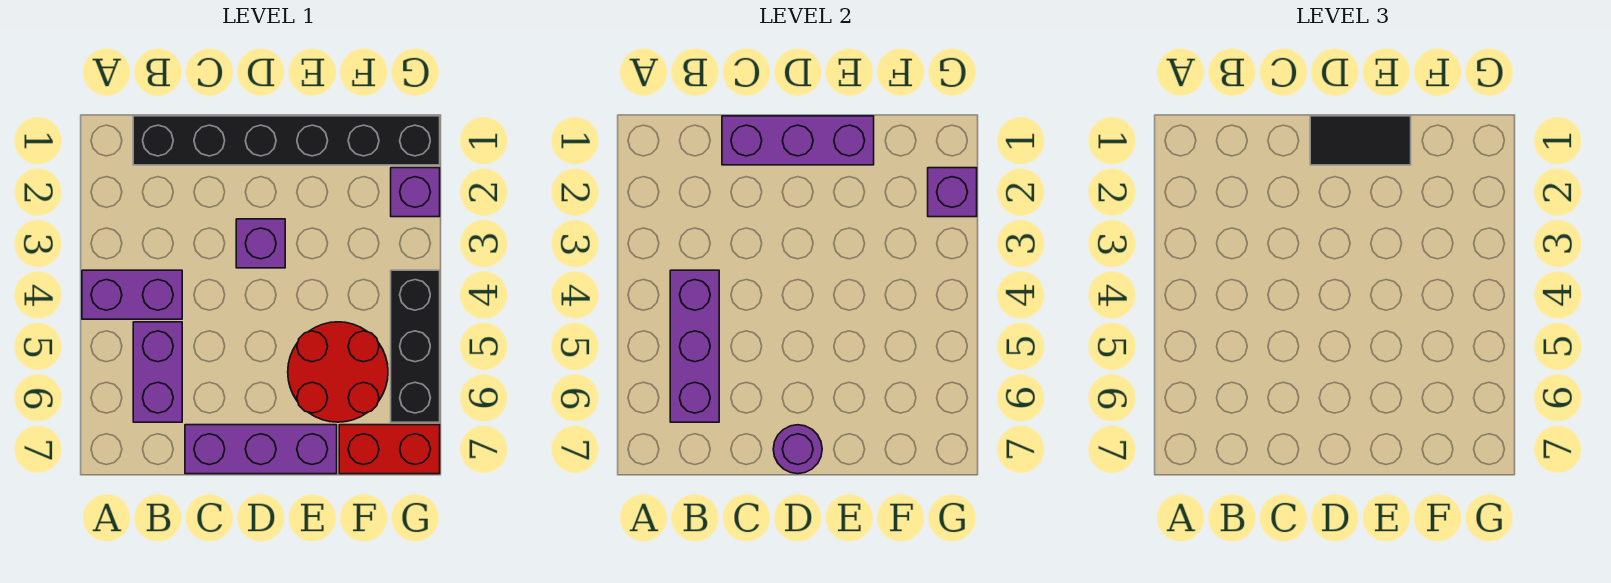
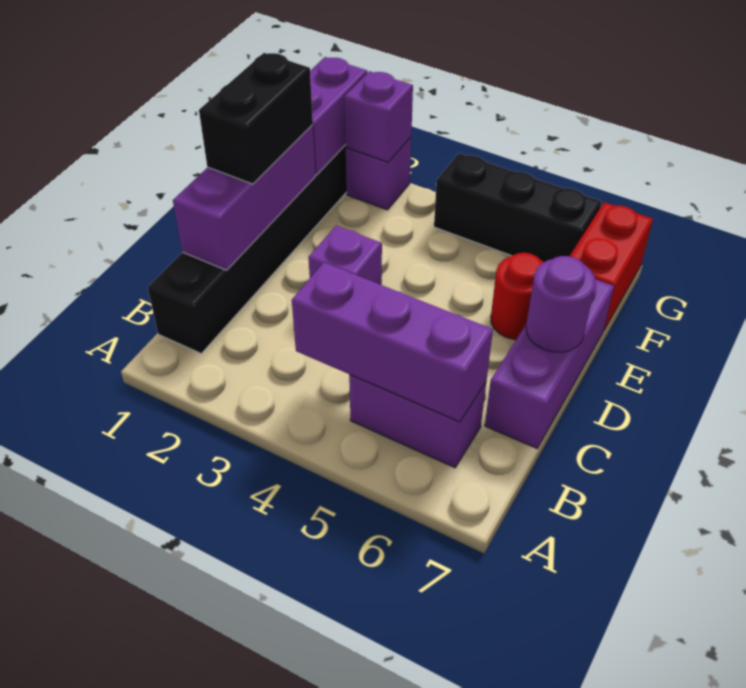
purple brick A4:B4 level 1 -> purple brick F1:G1 level 2
black tile D1:E1 level 3 -> black brick D1:E1 level 3
red round brick E5:F6 level 1 -> red round brick E6 level 1

